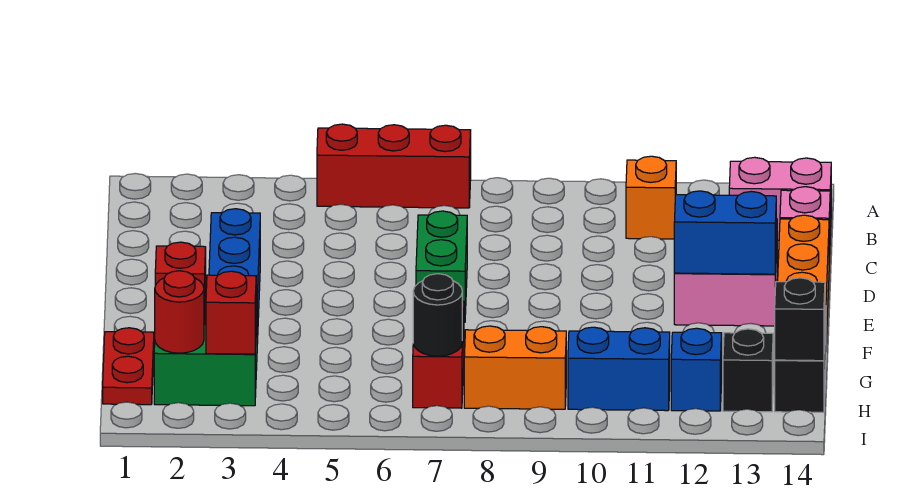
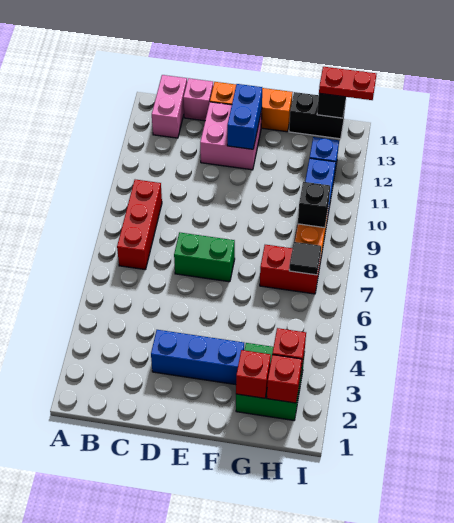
red brick A5:A7 level 1 -> red brick B7:B9 level 1
orange brick B11 level 1 -> none
red plate G1:H1 level 1 -> red plate H14:I14 level 3
red round brick H2 level 2 -> red brick H2 level 2
black round brick H7 level 2 -> black tile H7 level 2
black brick H13 level 1 -> black brick H9 level 2

